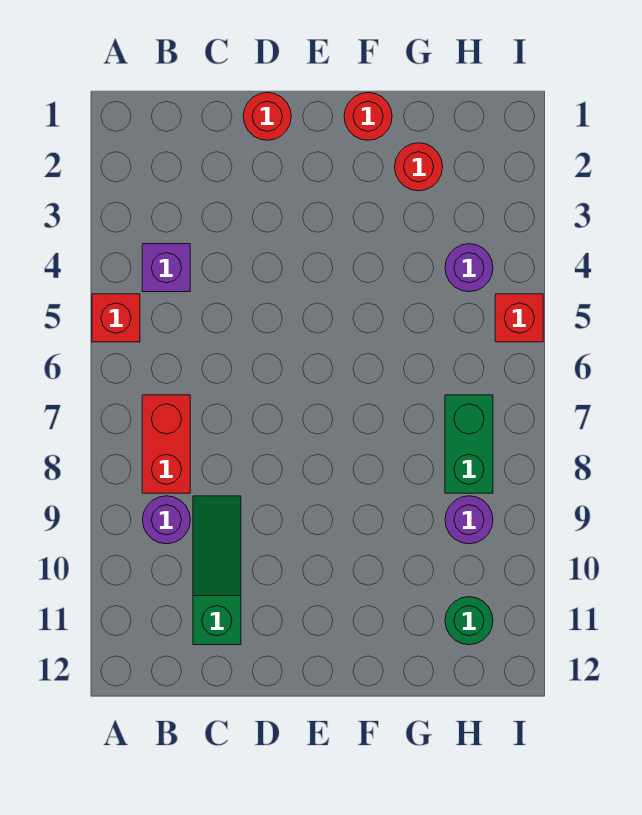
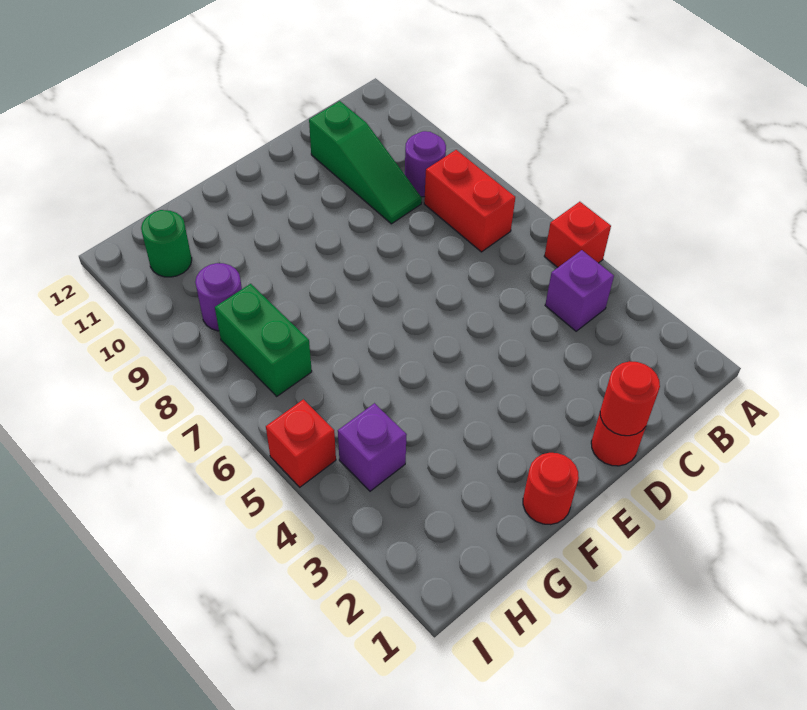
red round brick G2 level 1 -> red round brick D1 level 2
purple round brick H4 level 1 -> purple brick H4 level 1

